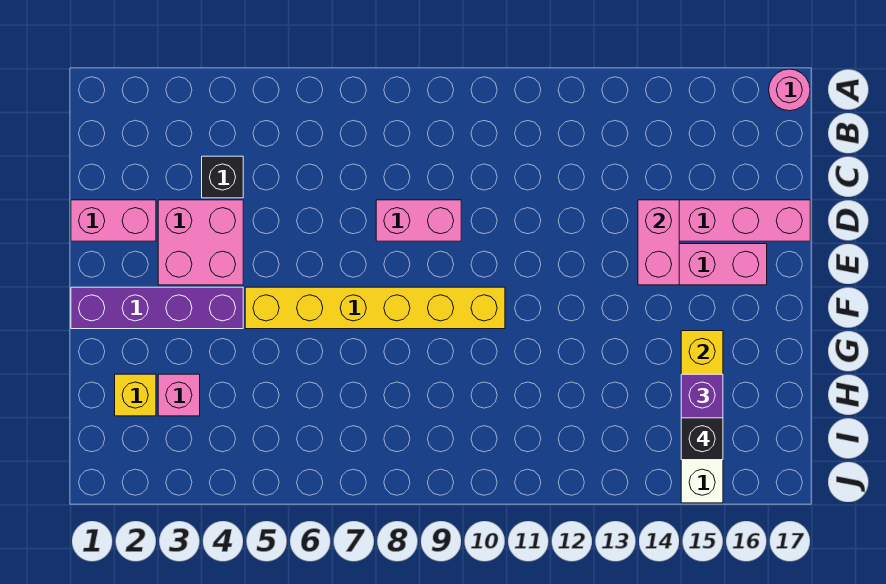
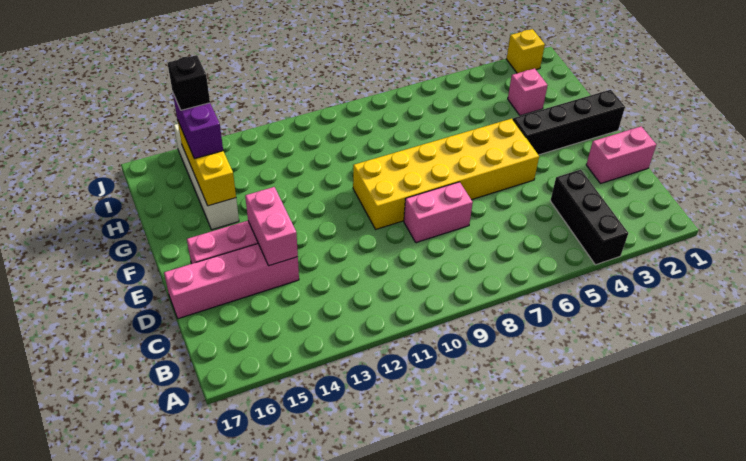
pink round brick A17 level 1 -> none
black brick C4 level 1 -> black brick A4:C4 level 1
pink brick D3:E4 level 1 -> none
purple brick F1:F4 level 1 -> black brick F1:F4 level 1
yellow brick F5:F10 level 1 -> yellow brick E5:F10 level 1
yellow brick H2 level 1 -> yellow brick J2 level 1

